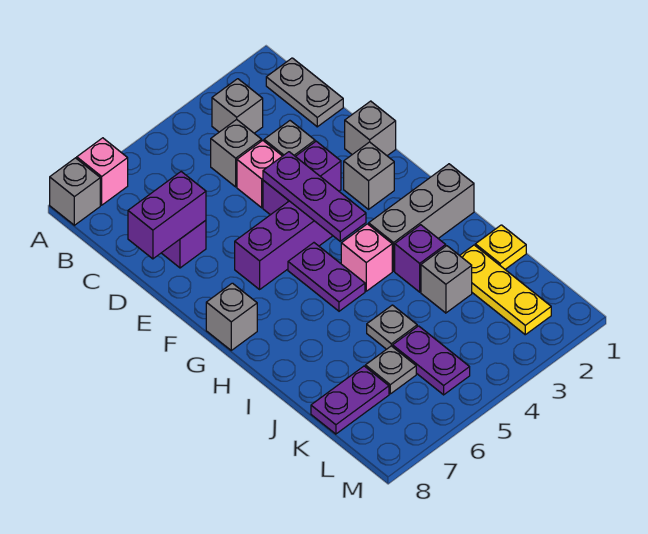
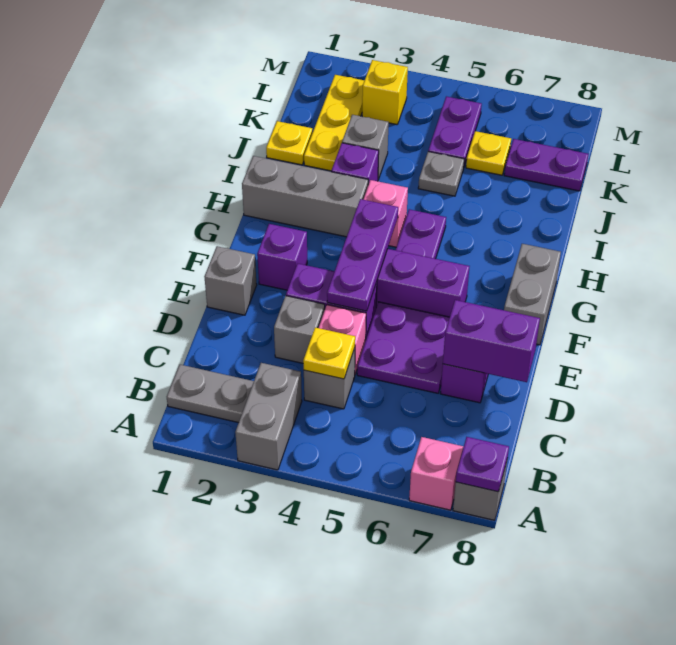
none -> purple plate A8 level 2
grey plate B1:C1 level 1 -> grey plate B1:B2 level 1
grey brick B3 level 1 -> grey brick A3:B3 level 1
none -> yellow plate C4 level 2
none -> purple plate D5:E6 level 1
grey brick F2 level 1 -> purple brick F2 level 1
grey brick G8 level 1 -> grey brick F8:G8 level 1
grey plate K6 level 1 -> yellow plate K6 level 1
none -> yellow brick L3 level 1

